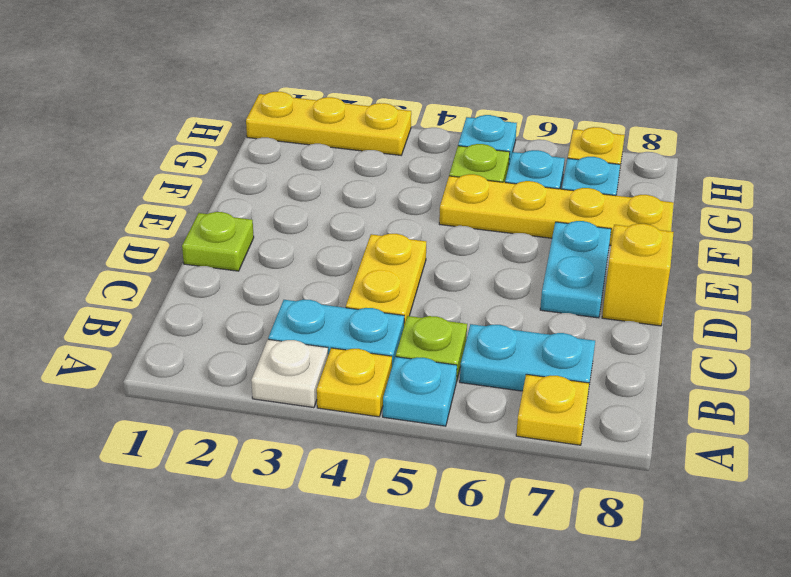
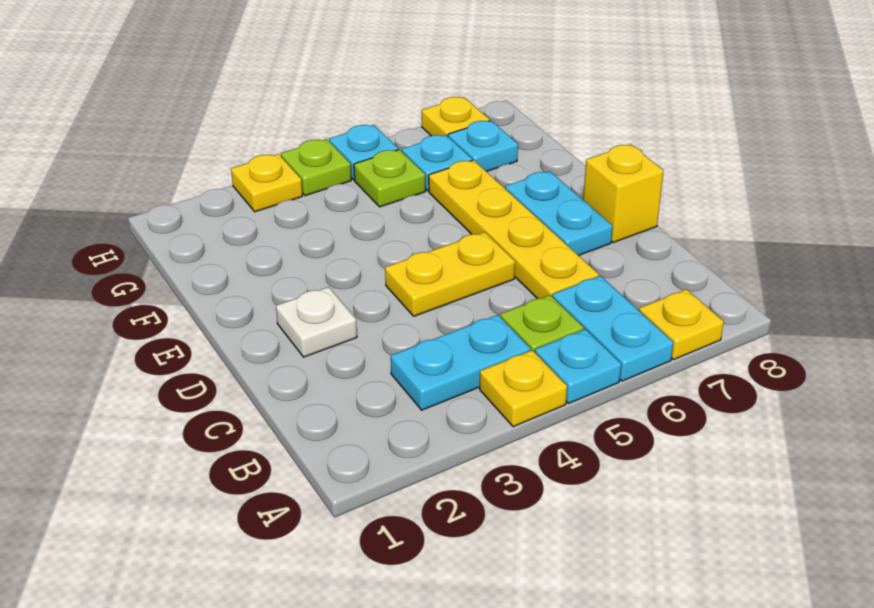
white plate A3 level 1 -> white plate D2 level 1
cyan plate B6:B7 level 1 -> cyan plate A6:B6 level 1
yellow plate C4:D4 level 1 -> yellow plate D4:D5 level 1
lime plate D1 level 1 -> lime plate H4 level 1
yellow plate F5:F8 level 1 -> yellow plate C6:F6 level 1
yellow plate H1:H3 level 1 -> yellow plate H3 level 1

